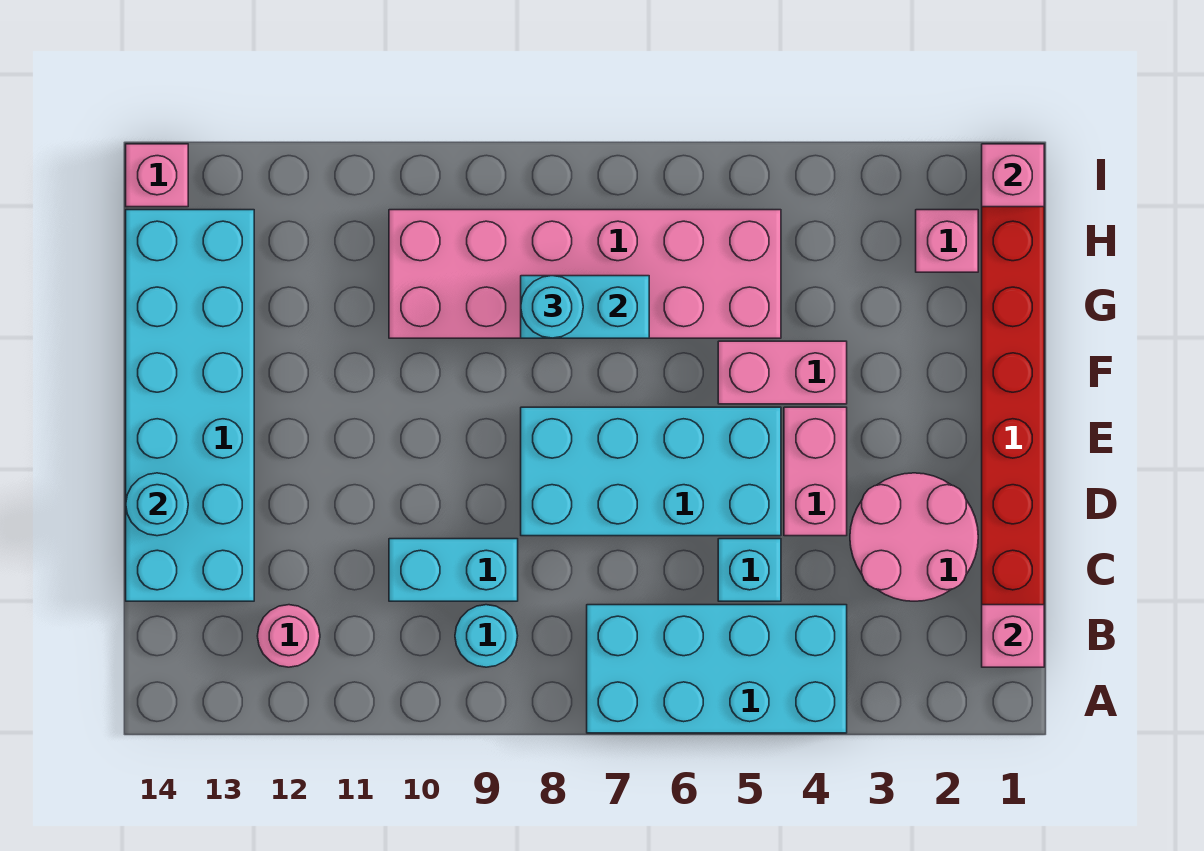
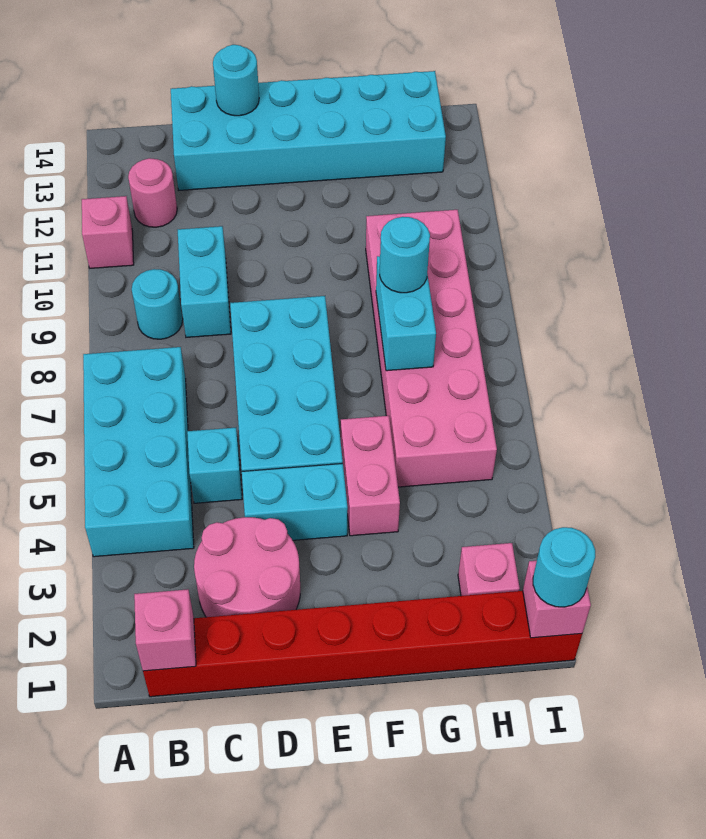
pink brick D4:E4 level 1 -> cyan brick D4:E4 level 1
none -> cyan round brick I1 level 3
pink brick I14 level 1 -> pink brick A11 level 1

